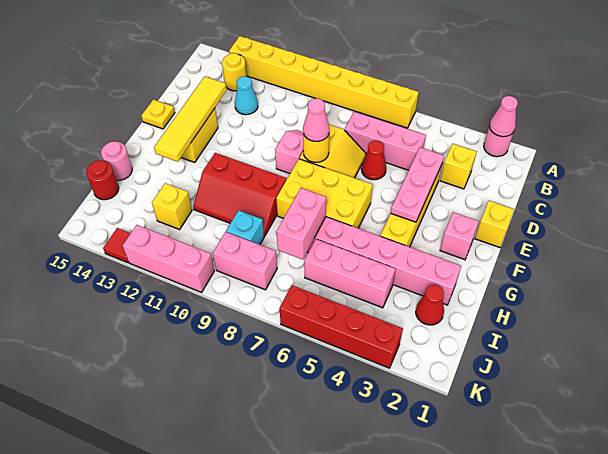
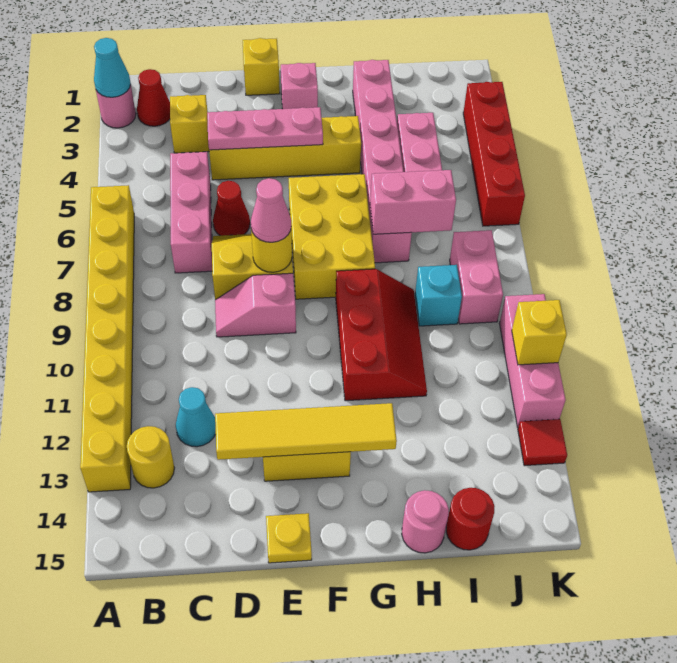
pink cone A2 level 2 -> cyan cone A2 level 2
red cone I2 level 1 -> red cone B2 level 1
yellow brick I12 level 1 -> yellow brick K11 level 2

